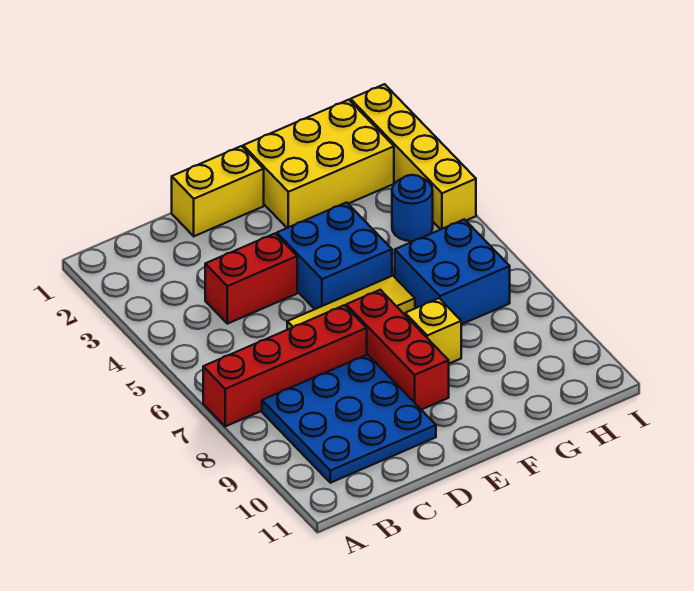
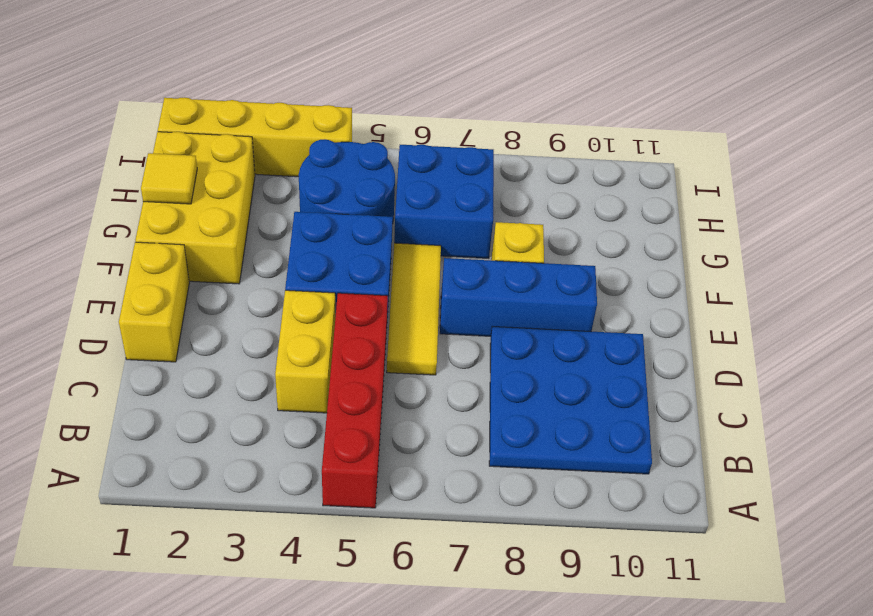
red brick A7:D7 level 1 -> red brick A5:D5 level 1
red brick C4:D4 level 1 -> yellow brick C4:D4 level 1
red brick E7:E9 level 1 -> blue brick E7:E9 level 1
none -> yellow tile G1 level 2
blue round brick H4 level 1 -> blue round brick G4:H5 level 1

